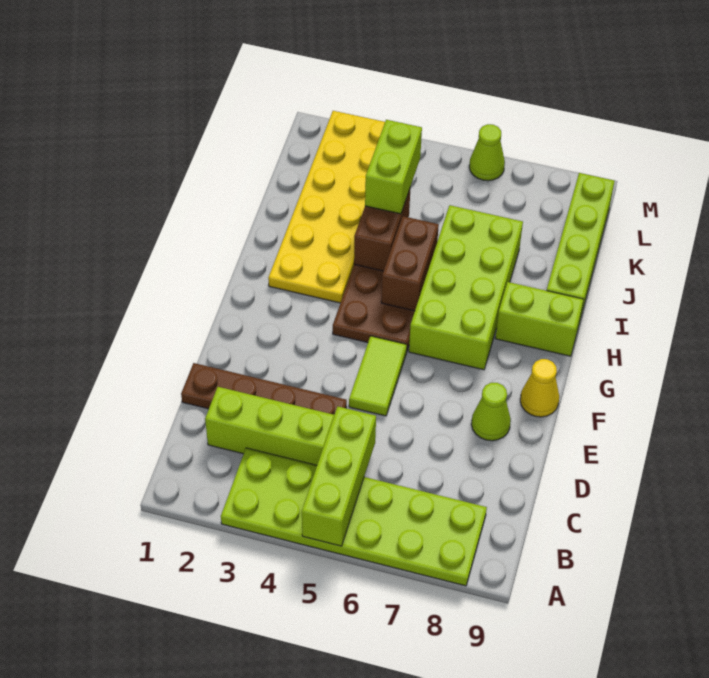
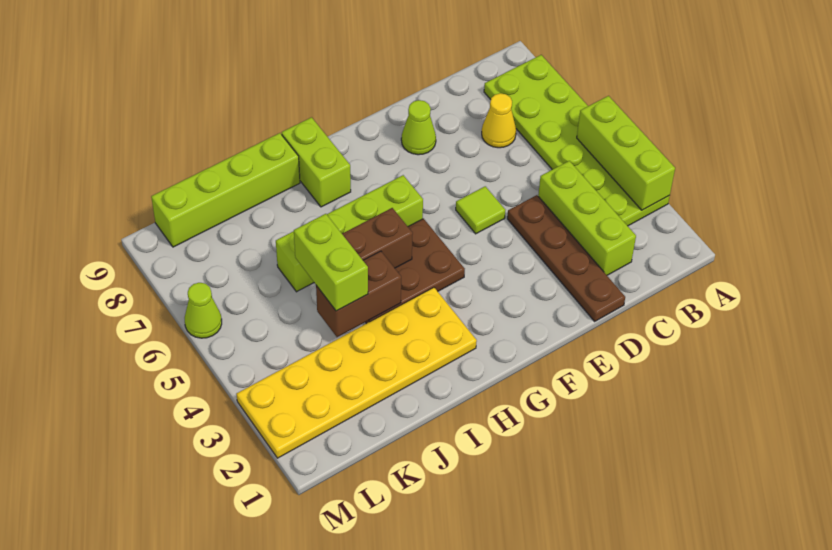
lime brick A5:C5 level 2 -> lime brick A3:A5 level 2
lime tile E5:F5 level 1 -> lime tile E5 level 1
yellow cone F9 level 1 -> yellow cone C7 level 1
lime brick G6:J7 level 1 -> lime brick G6:J6 level 1
lime brick J4:K4 level 3 -> lime brick J4:J5 level 3

